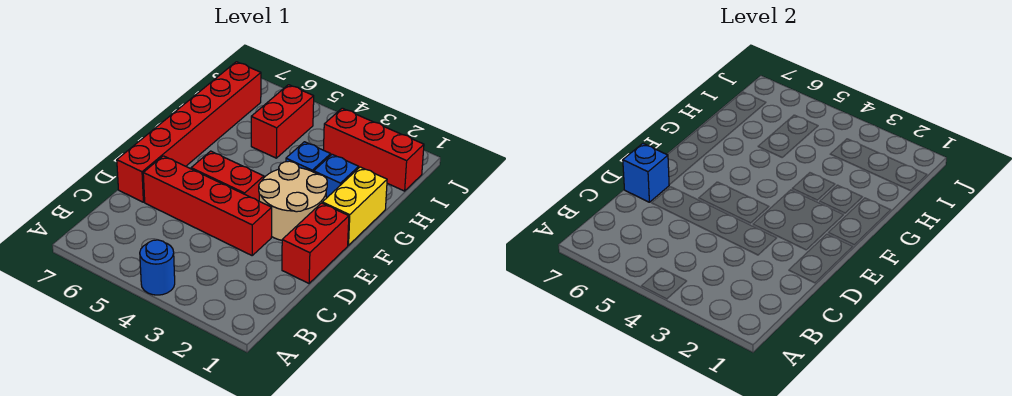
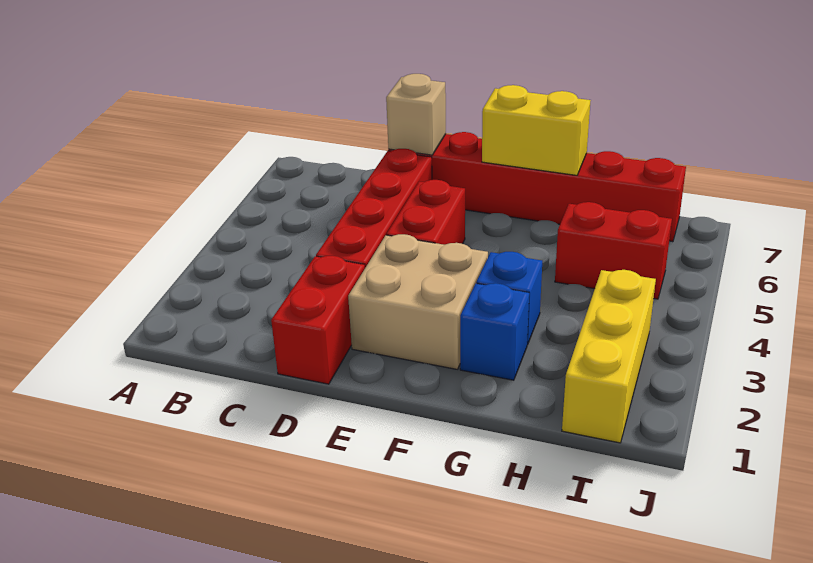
blue round brick A4 level 1 -> none
red brick D1:E1 level 1 -> red brick D1:D2 level 1
blue brick D7 level 2 -> tan brick D7 level 2
tan round brick E2:F3 level 1 -> tan brick E2:F3 level 1
yellow brick F1:G1 level 1 -> yellow brick F7:G7 level 2
red brick I1:I3 level 1 -> yellow brick I1:I3 level 1

